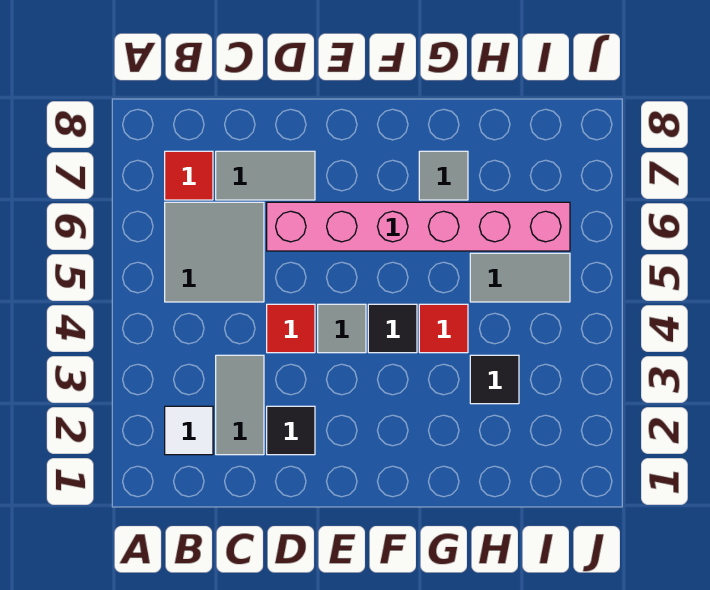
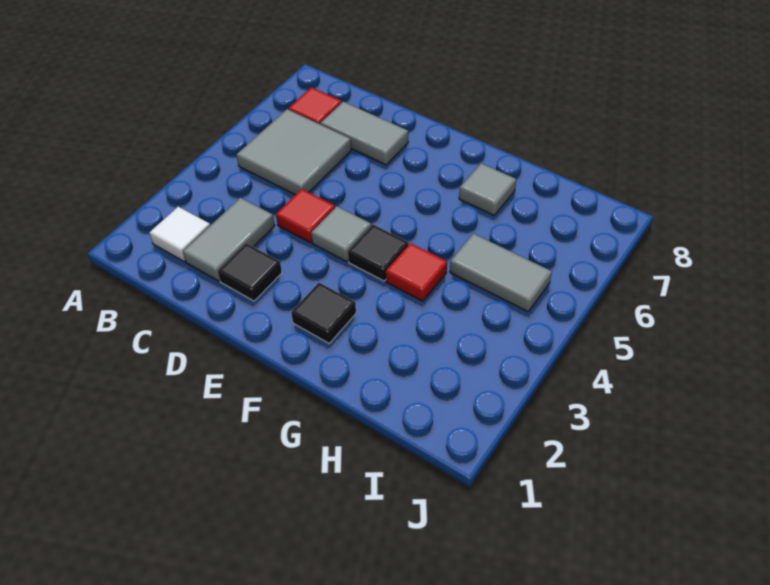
pink brick D6:I6 level 1 -> none
black tile H3 level 1 -> black tile F2 level 1

